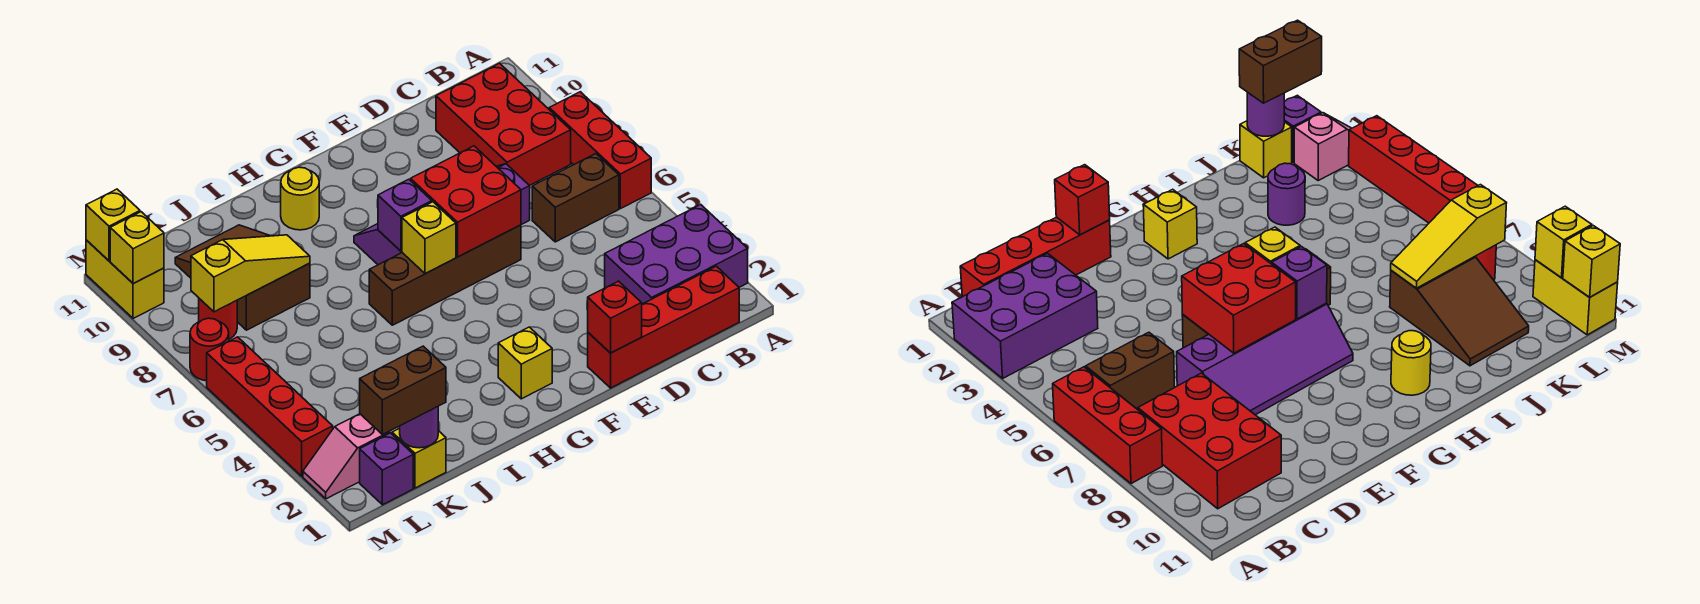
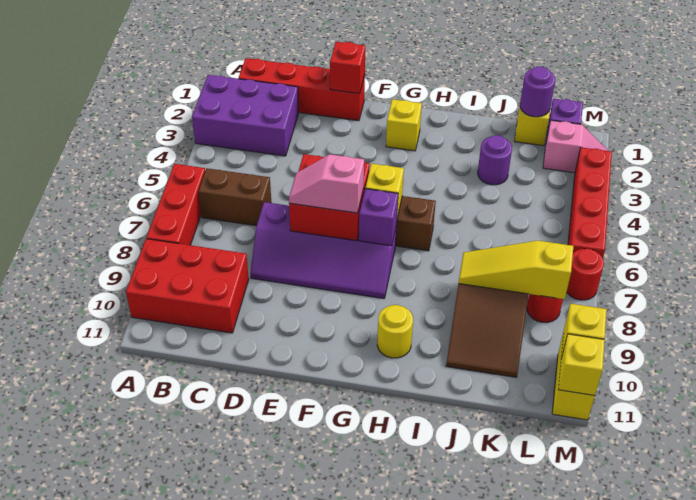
red brick B8:C10 level 1 -> red brick A9:C10 level 1
none -> pink slope E7:F7 level 3 top F
brown brick K1:L1 level 3 -> none

